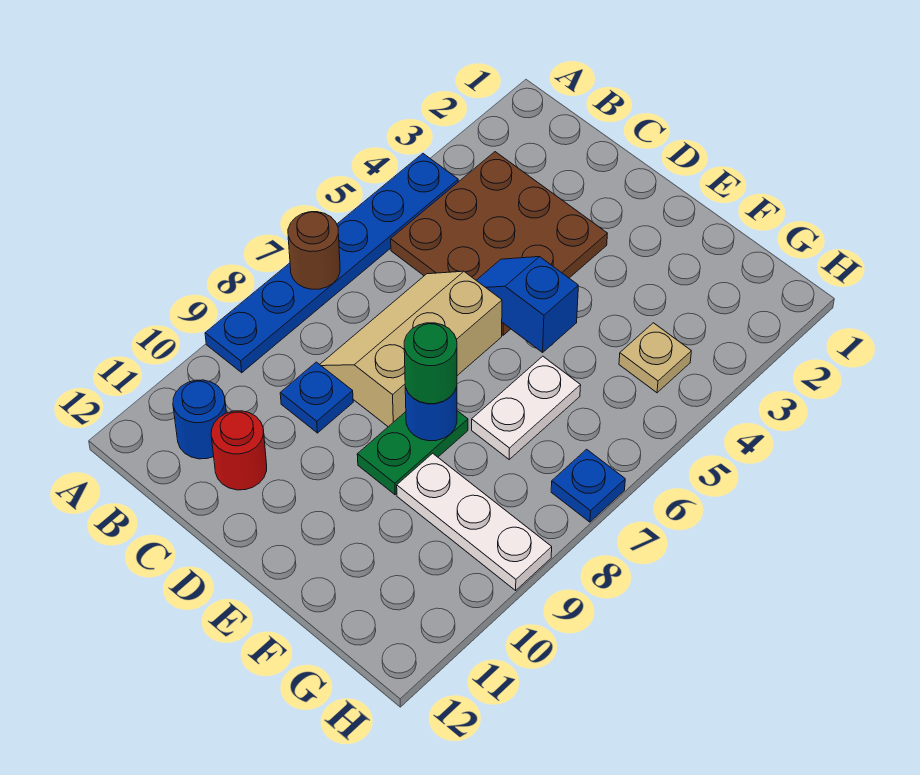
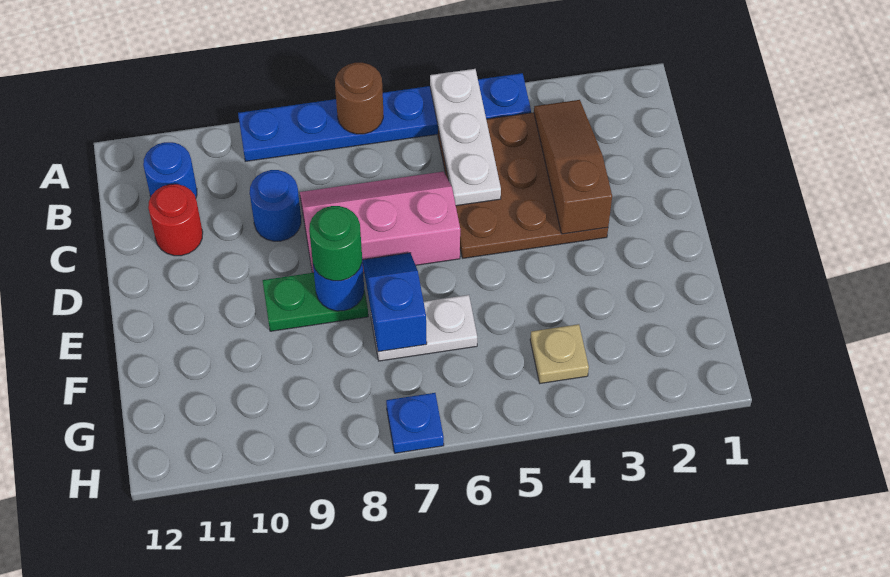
none -> brown slope B3:D3 level 2 top D
tan slope C6:D8 level 1 top D -> pink slope C6:D8 level 1 top D
blue plate C9 level 1 -> blue round brick C9 level 1
blue slope D5:E5 level 2 top E -> blue slope E7:F7 level 2 top F
white plate F9:H9 level 1 -> white plate A5:C5 level 2

